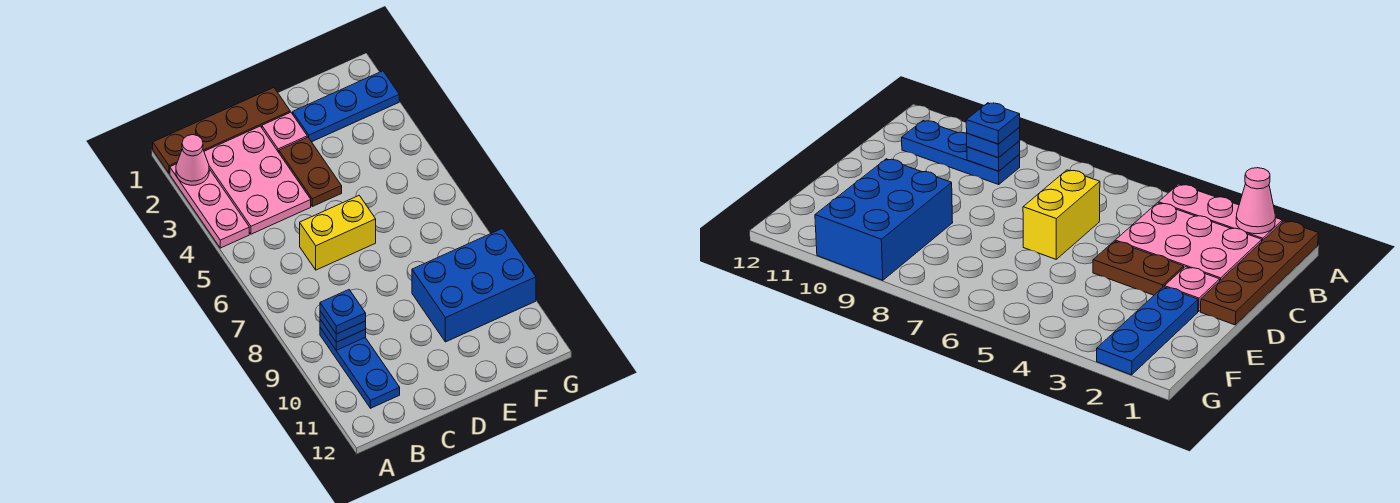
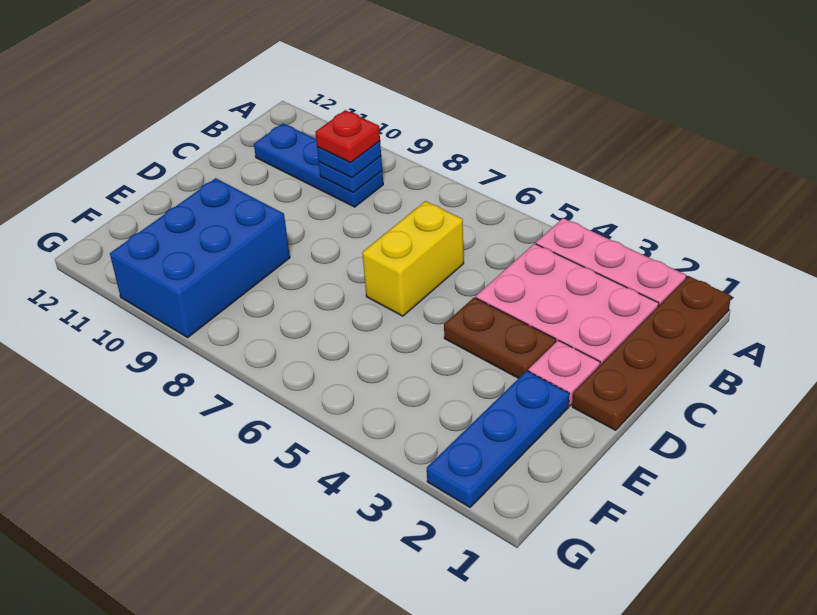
pink cone A2 level 2 -> none
blue plate B9 level 4 -> red plate B9 level 4

